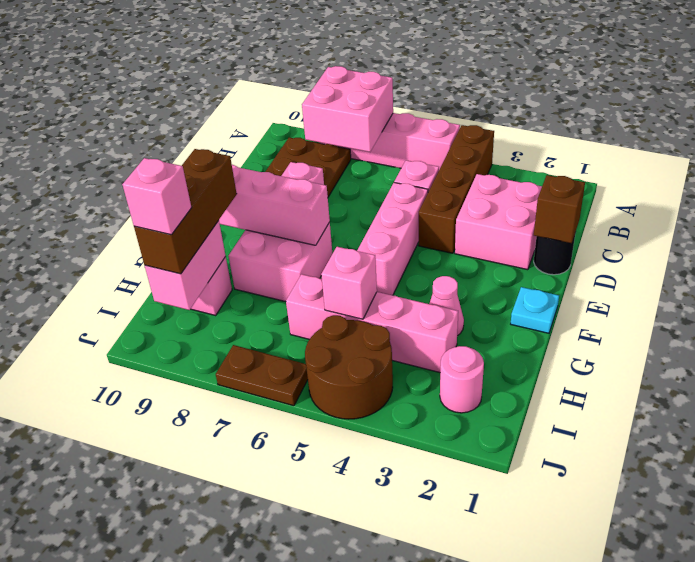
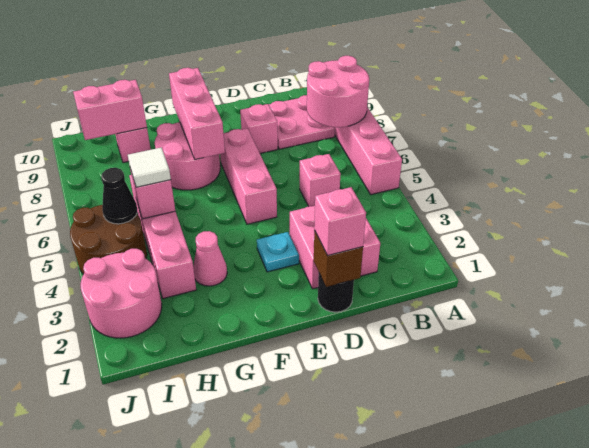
brown brick A4:D4 level 1 -> none
pink brick A7:B8 level 2 -> pink round brick A7:B8 level 2
brown plate B8:C9 level 1 -> pink plate B8:C9 level 1
pink brick D5:F5 level 1 -> pink brick E5:E7 level 1
cyan plate F1 level 1 -> cyan plate E3 level 1
pink brick F7:G8 level 1 -> pink round brick F7:G8 level 1
brown brick G9:I9 level 3 -> none
none -> white tile H5 level 3
pink round brick I2 level 1 -> pink round brick I2:J3 level 1
none -> black cone I5 level 2
pink brick I9 level 4 -> pink brick D1 level 3
brown plate J6:J7 level 1 -> none

